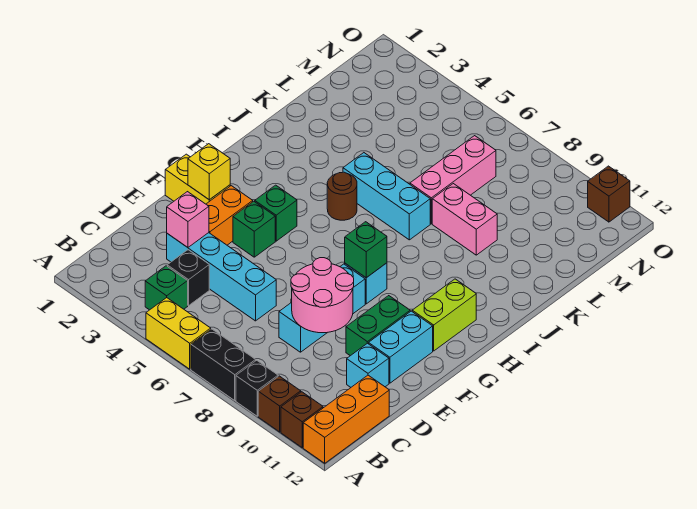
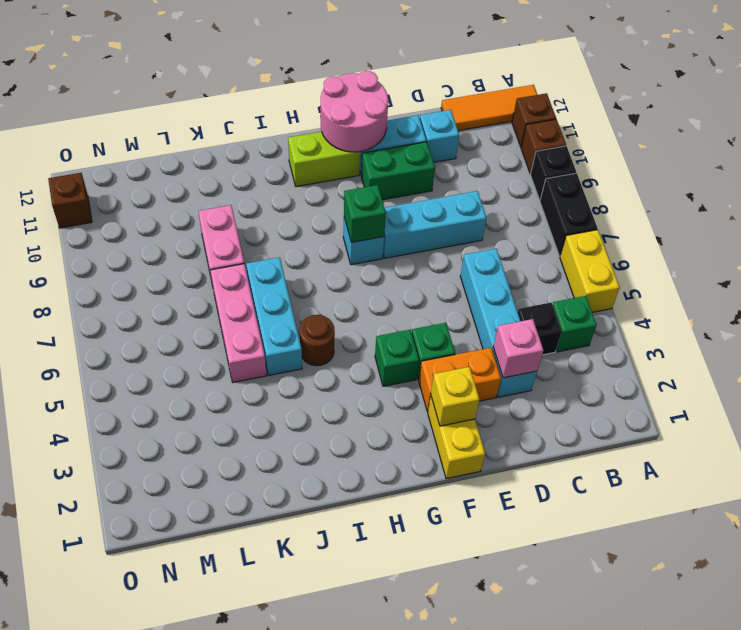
orange brick A12:C12 level 1 -> orange tile A12:C12 level 1
pink round brick D8:E9 level 2 -> pink round brick F11:G12 level 2
pink brick K7:M7 level 1 -> pink brick K5:K7 level 1

